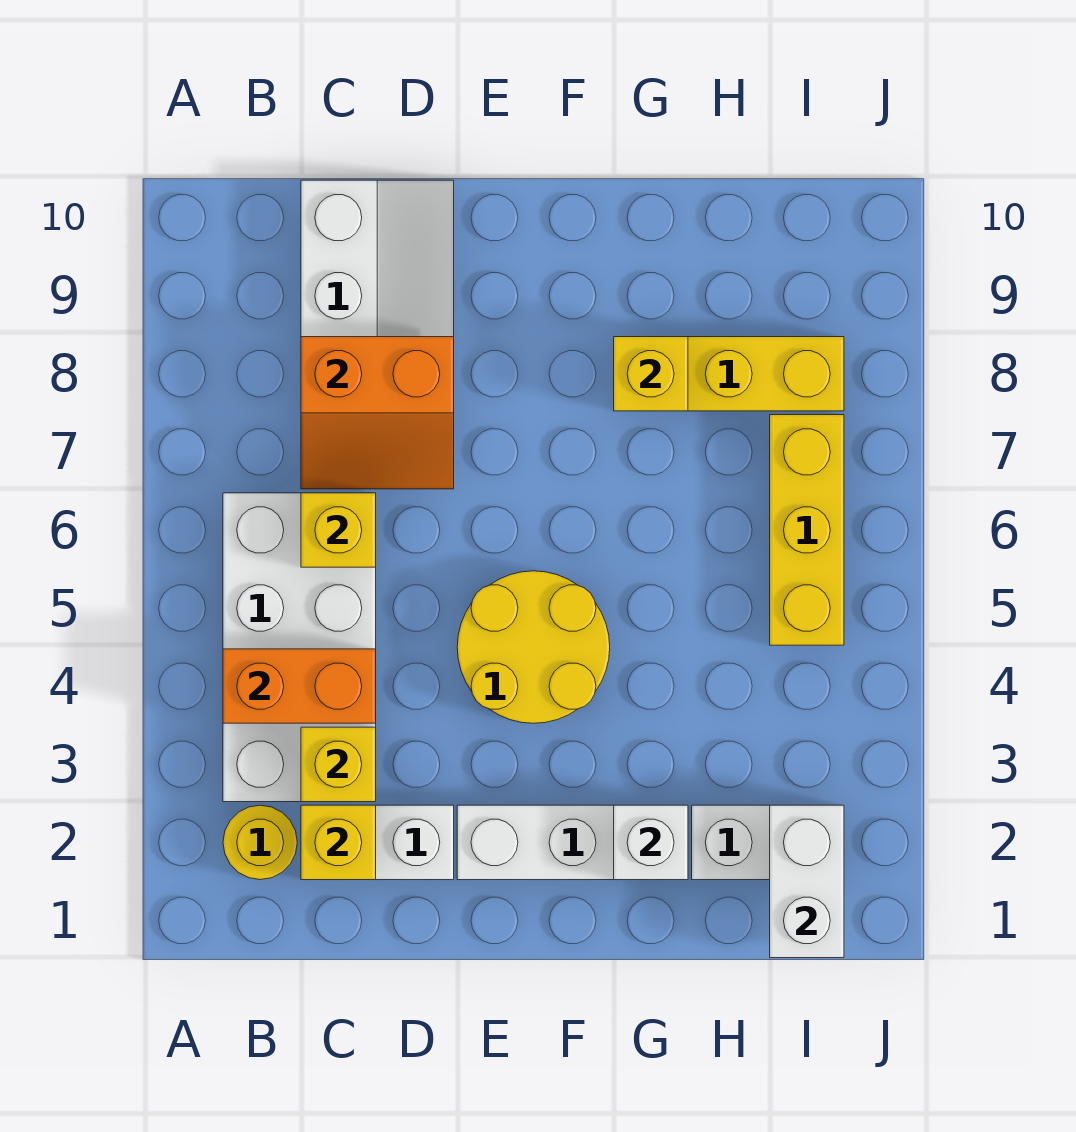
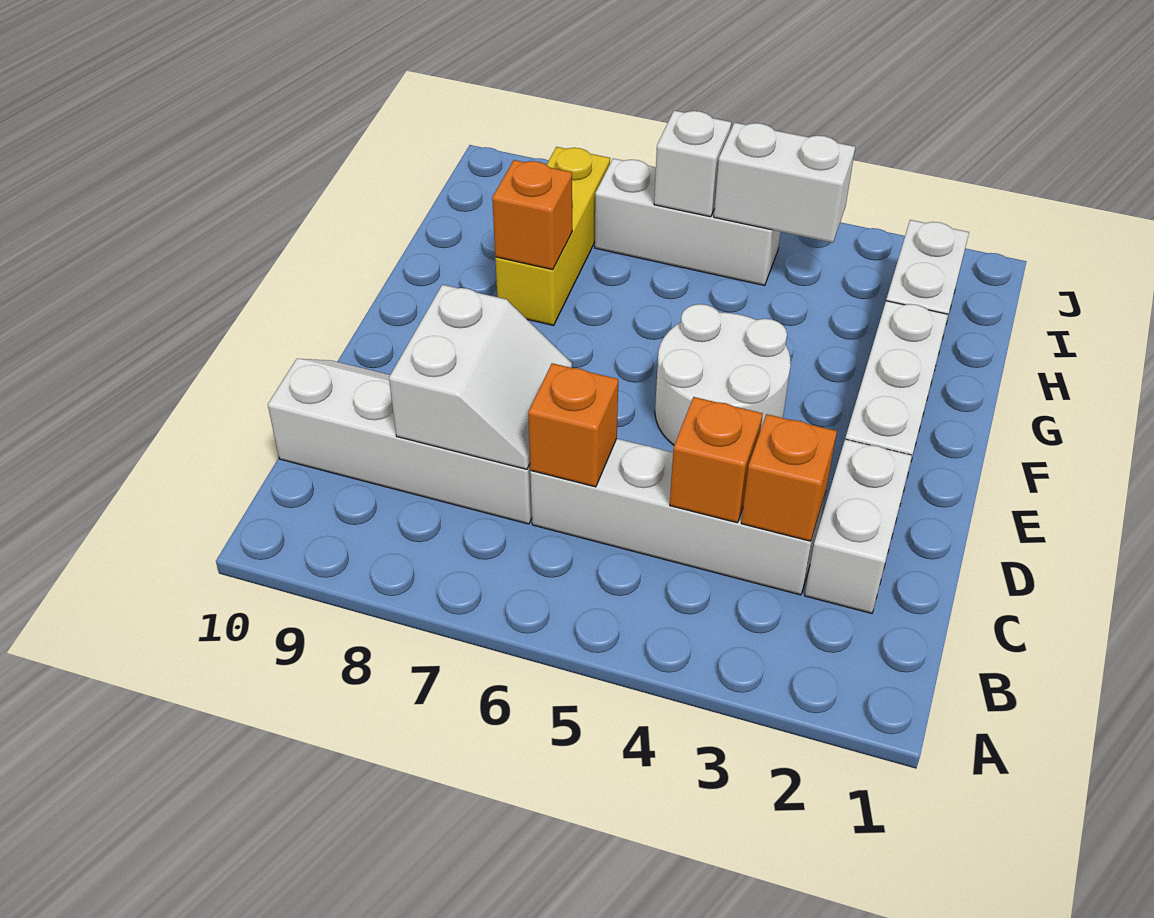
yellow round brick B2 level 1 -> none
white brick B3:C6 level 1 -> white brick C3:C6 level 1
orange brick B4:C4 level 2 -> orange brick C4 level 2
yellow brick C2 level 2 -> none
yellow brick C3 level 2 -> orange brick C3 level 2
yellow brick C6 level 2 -> orange brick C6 level 2
orange slope C7:D8 level 2 top 8 -> white slope C7:D8 level 2 top 8
yellow round brick E4:F5 level 1 -> white round brick E4:F5 level 1
white brick G2 level 2 -> white brick I6 level 2
yellow brick G8 level 2 -> orange brick G8 level 2
white brick I1:I2 level 2 -> white brick I4:I5 level 2
yellow brick I5:I7 level 1 -> white brick I5:I7 level 1

